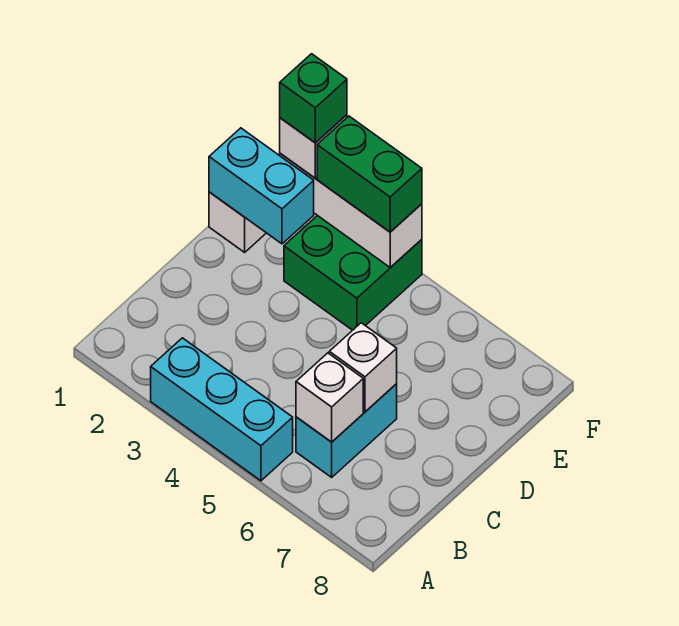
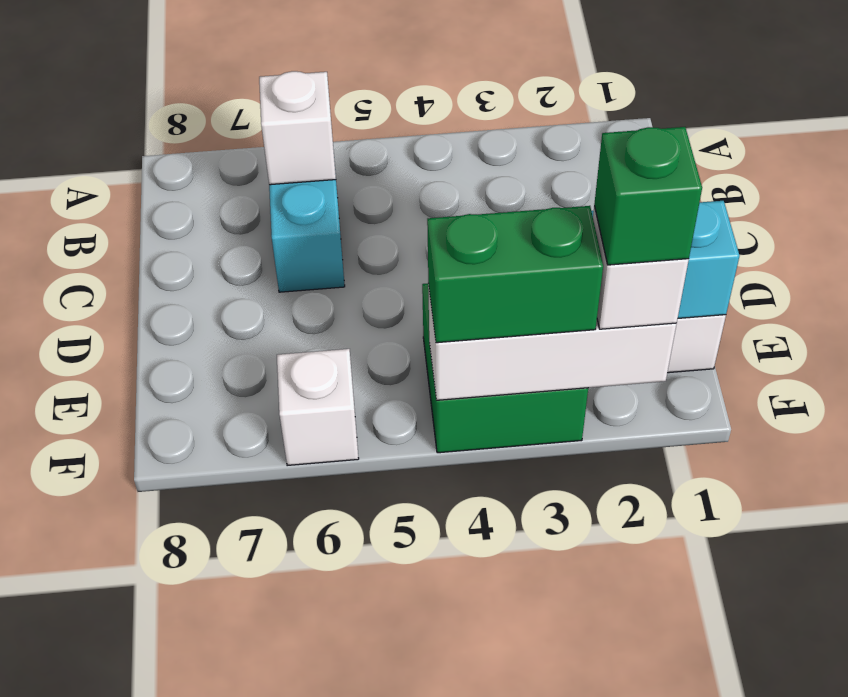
cyan brick A3:A5 level 1 -> none
white brick C6 level 2 -> white brick F6 level 1

